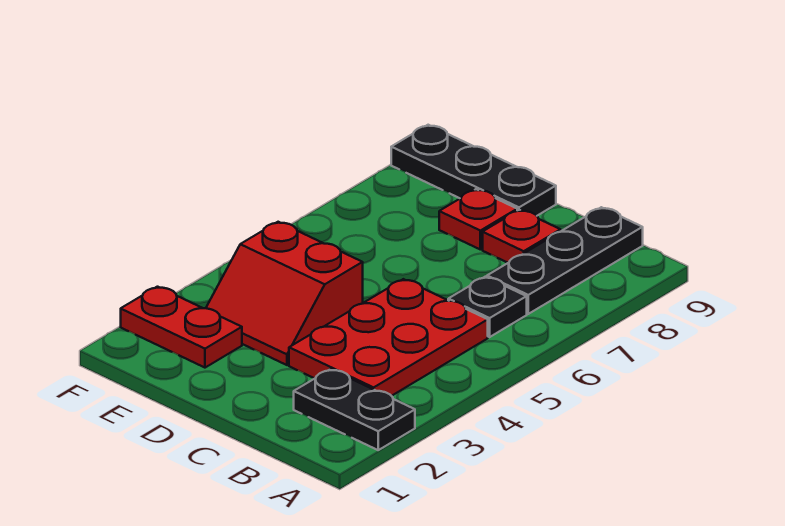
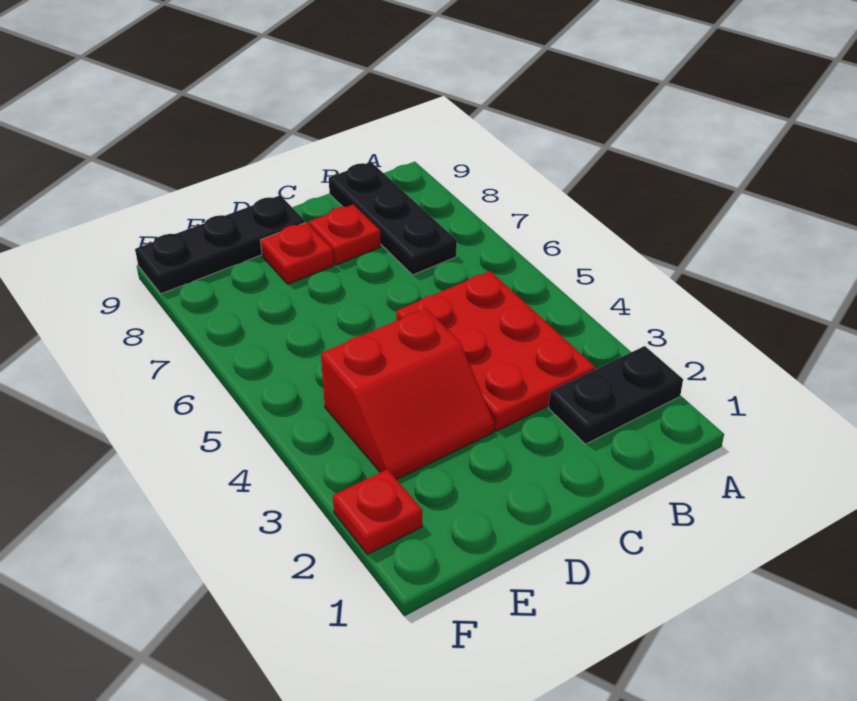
black plate B6 level 1 -> none
red plate E2:F2 level 1 -> red plate F2 level 1

